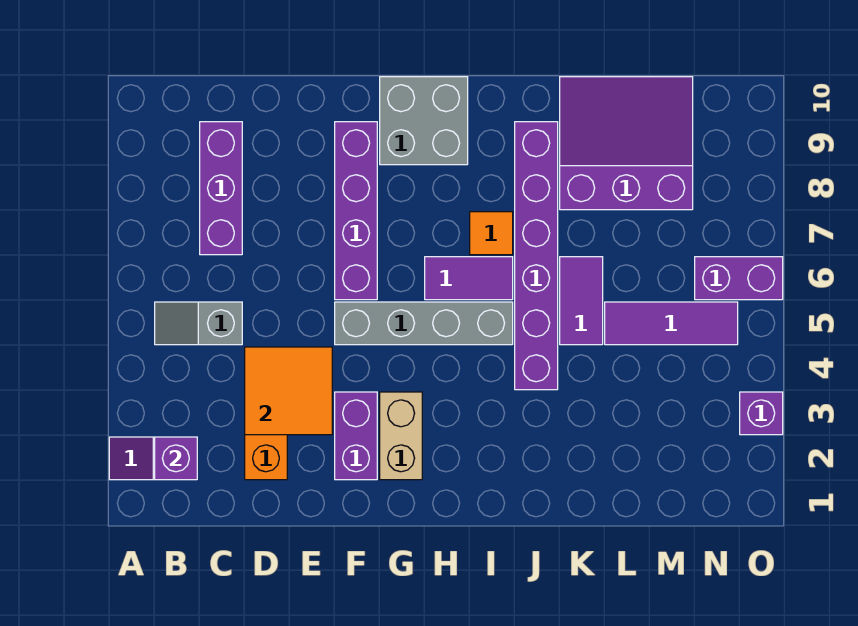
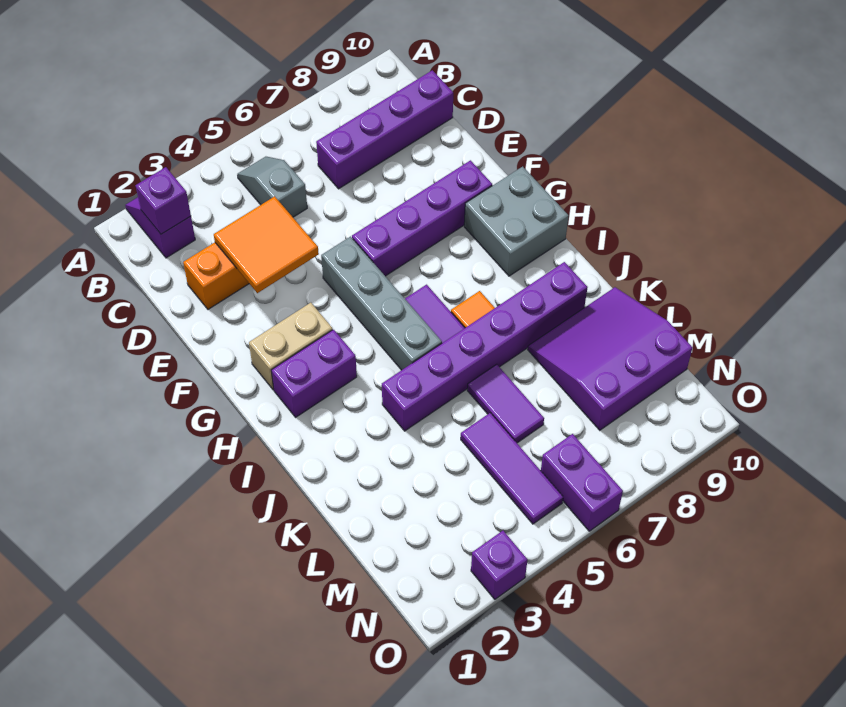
purple brick C7:C9 level 1 -> purple brick C7:C10 level 1
purple brick F2:F3 level 1 -> purple brick H2:H3 level 1
purple tile K5:K6 level 1 -> purple tile K6:L6 level 1
purple slope K8:M10 level 1 top 8 -> purple slope K8:M10 level 1 top M

